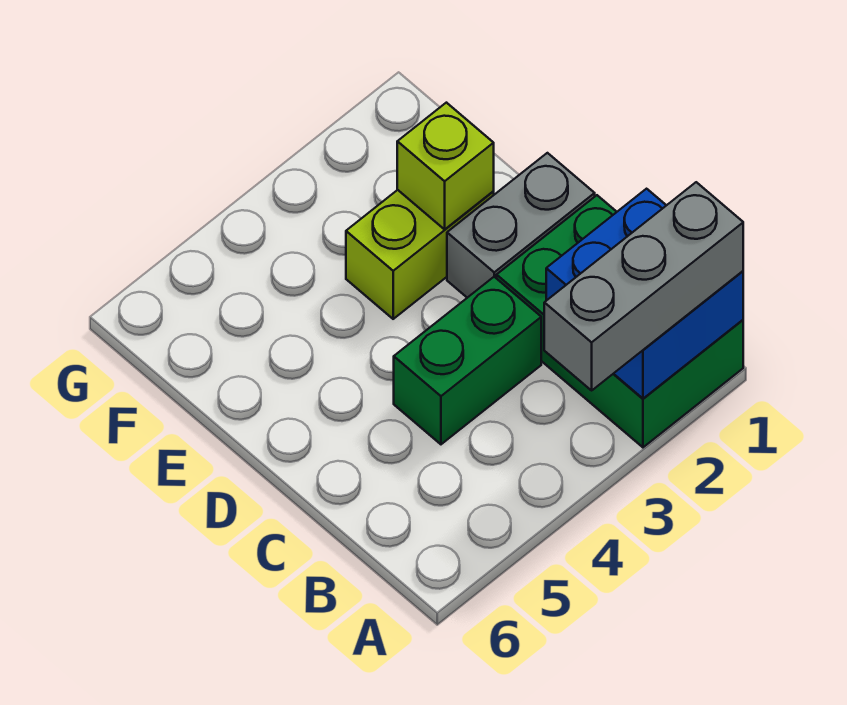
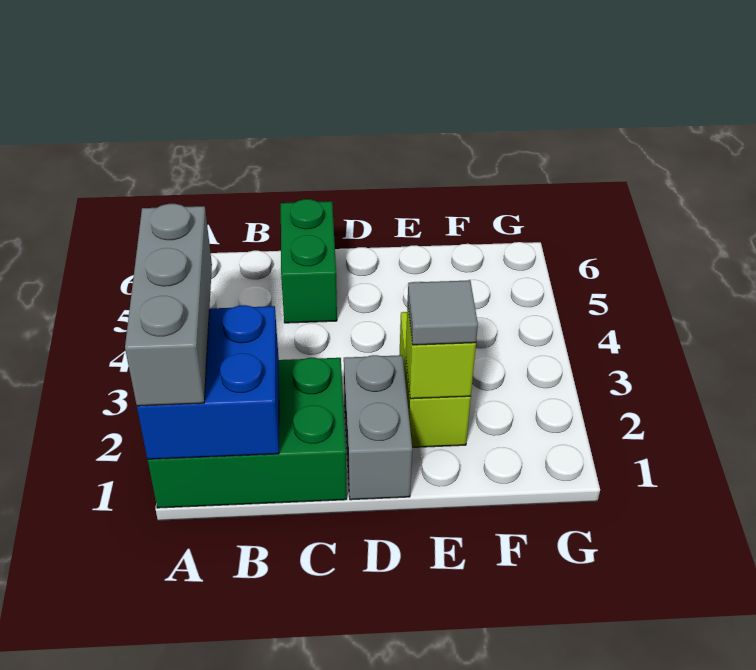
green brick C3:C4 level 1 -> green brick C5:C6 level 1
none -> grey tile E2 level 3

